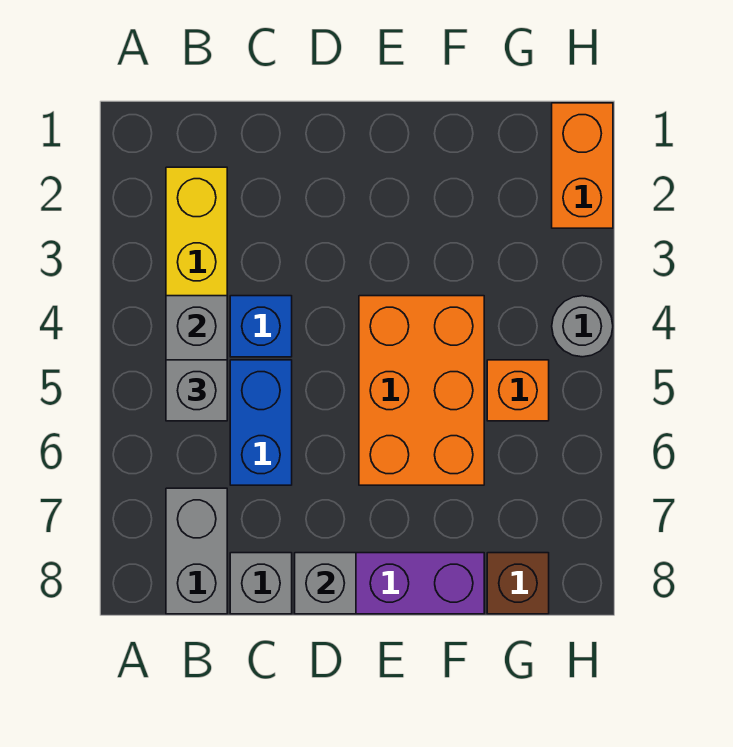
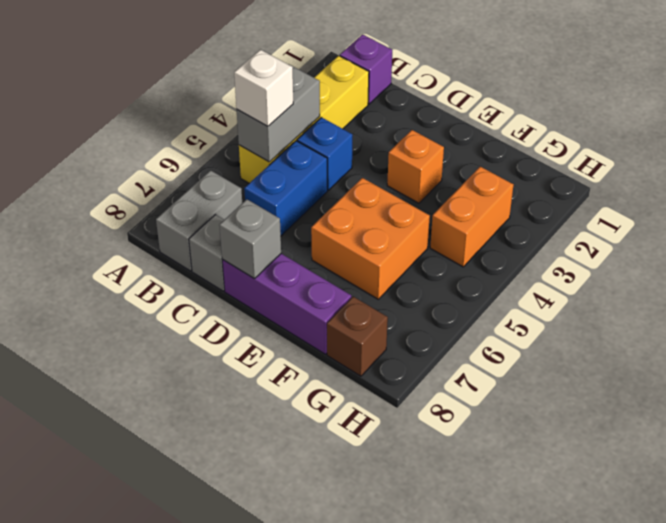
none -> purple brick B1 level 1
grey brick B5 level 3 -> white brick B5 level 3
orange brick E4:F6 level 1 -> orange brick E5:F6 level 1
orange brick G5 level 1 -> orange brick E3 level 1
orange brick H1:H2 level 1 -> orange brick G3:G4 level 1
grey round brick H4 level 1 -> none

